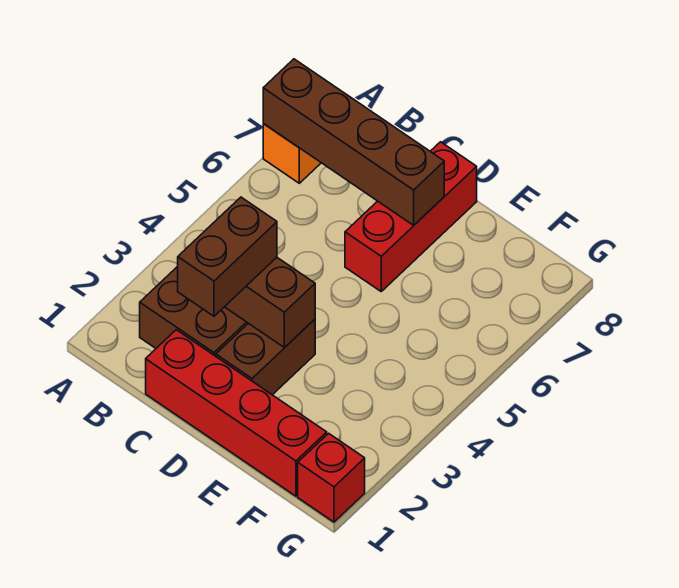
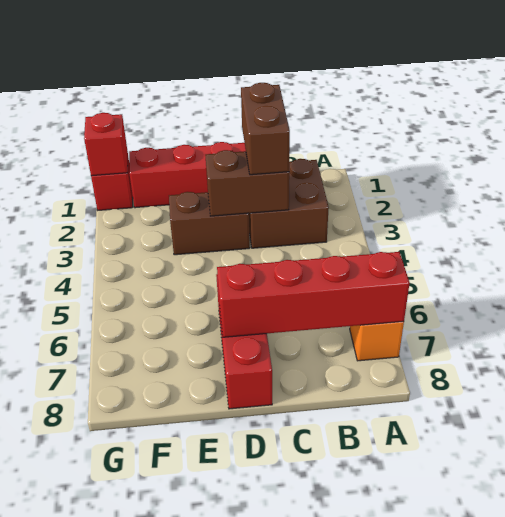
brown brick A7:D7 level 2 -> red brick A7:D7 level 2
brown brick D2:D3 level 1 -> brown brick D3:E3 level 1
none -> red brick G1 level 2

